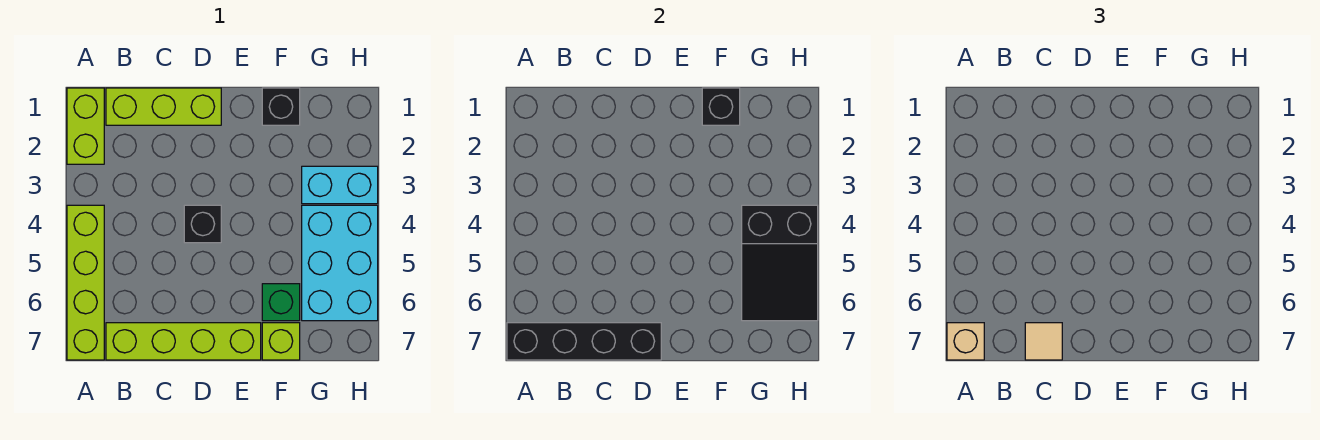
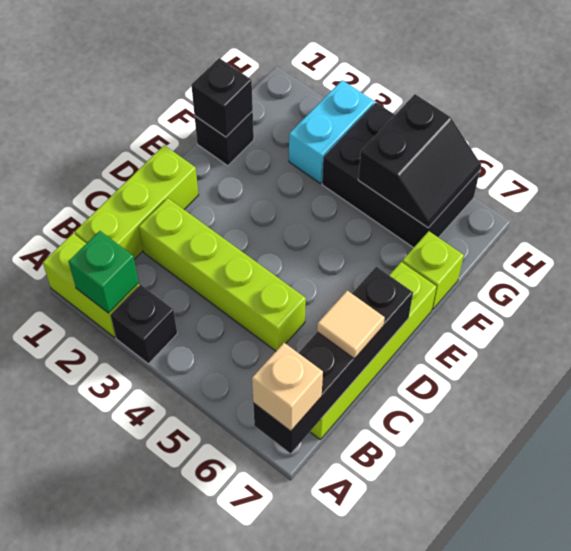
lime brick A4:A7 level 1 -> lime brick C2:C5 level 1
black brick D4 level 1 -> black brick A3 level 1
green brick F6 level 1 -> green brick A2 level 2
cyan brick G4:H6 level 1 -> black brick G4:H6 level 1
black slope G4:H6 level 2 top 4 -> black slope G5:H6 level 2 top 5

